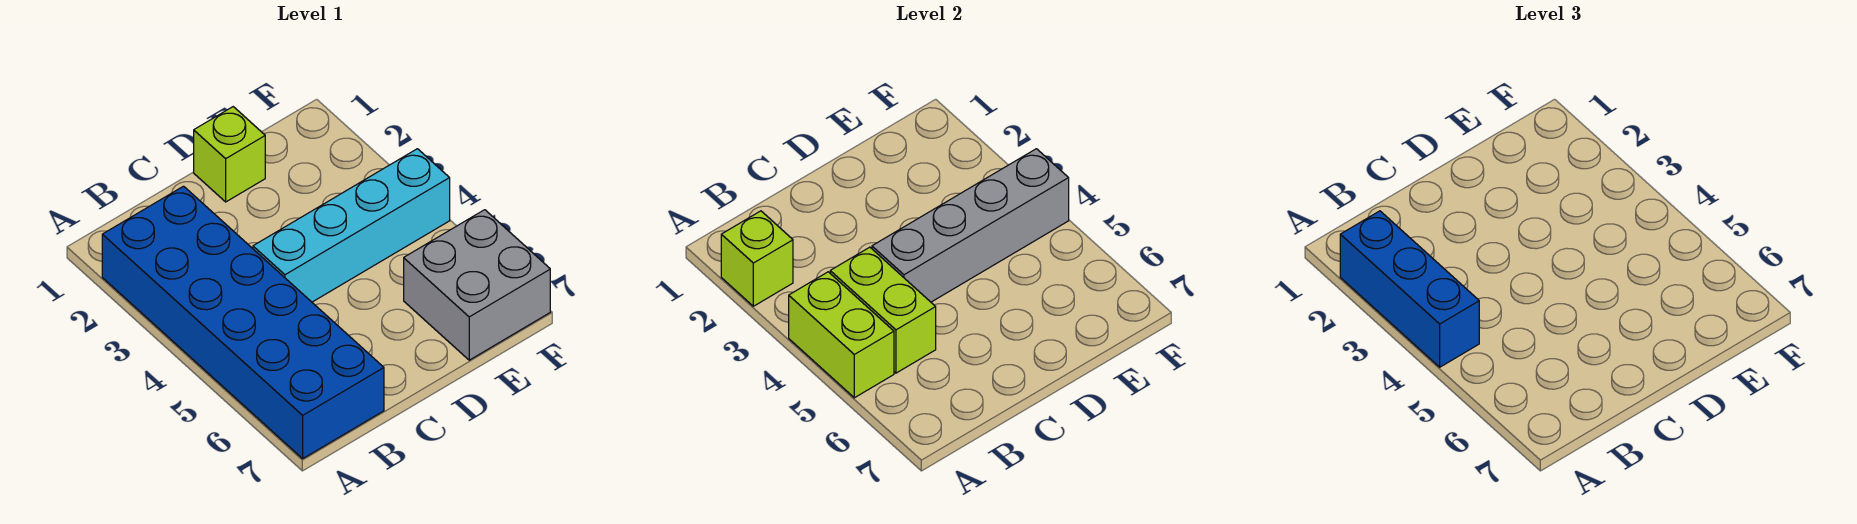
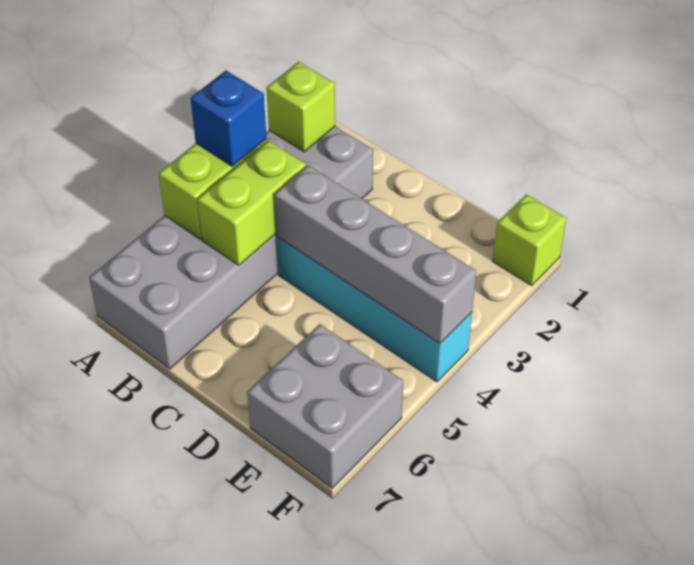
blue brick A2:B7 level 1 -> grey brick A2:B7 level 1
blue brick A2:A4 level 3 -> blue brick A4 level 3
lime brick D1 level 1 -> lime brick F1 level 1

